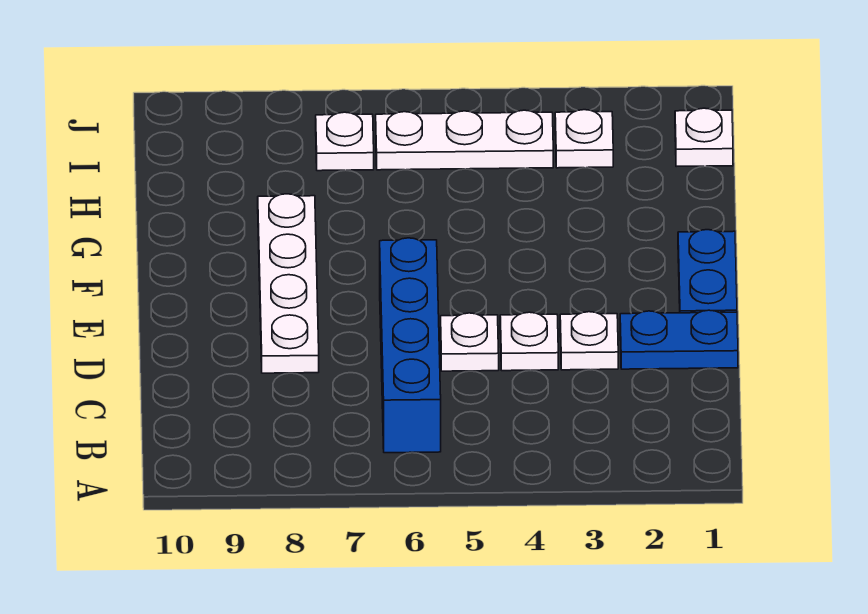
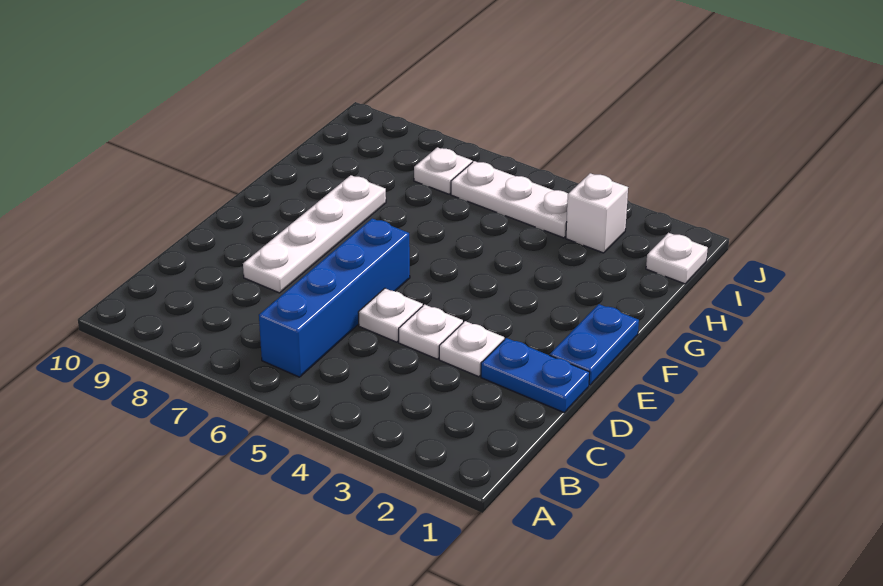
white plate I3 level 1 -> white brick I3 level 1

